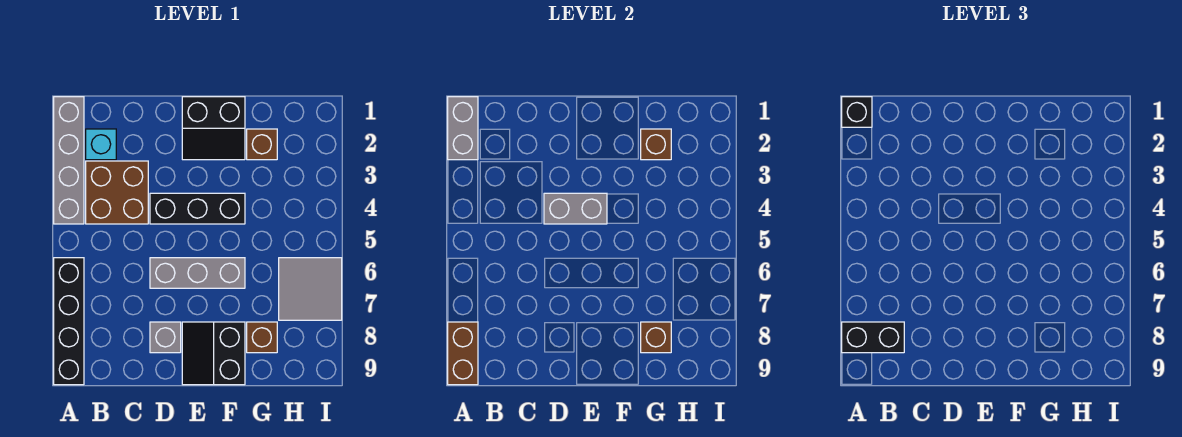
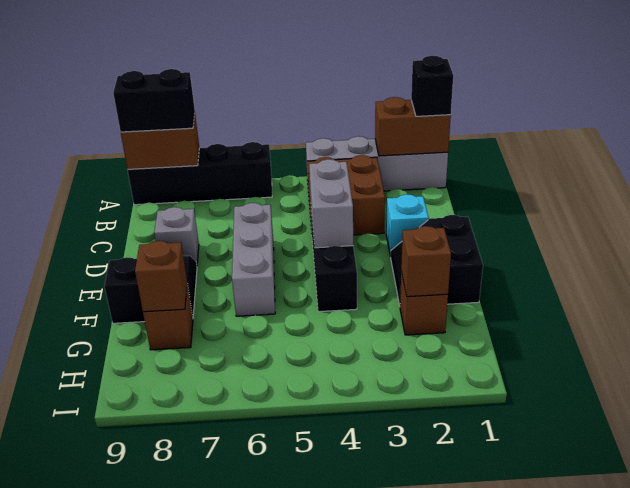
grey brick A1:A2 level 2 -> brown brick A1:A2 level 2
black brick A8:B8 level 3 -> black brick A8:A9 level 3
cyan brick B2 level 1 -> cyan brick D2 level 1
grey tile H6:I7 level 1 -> none

